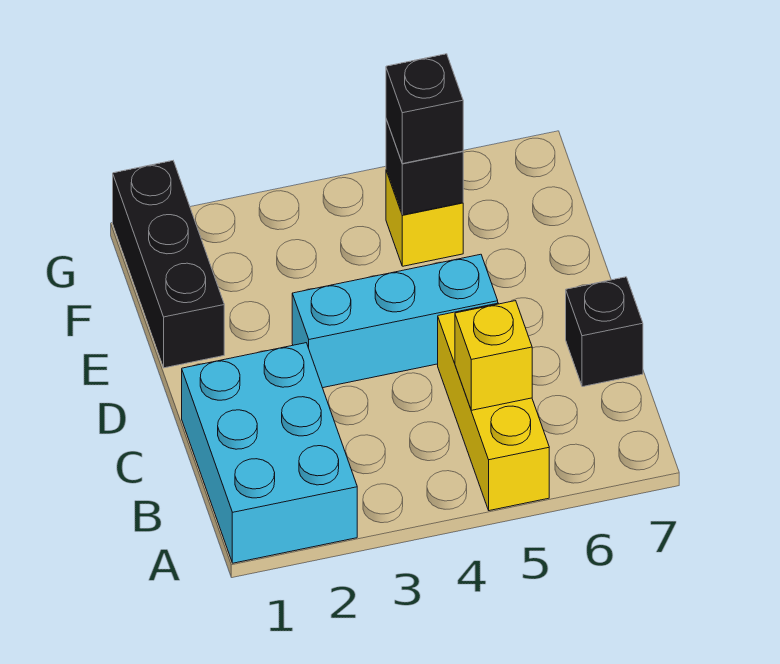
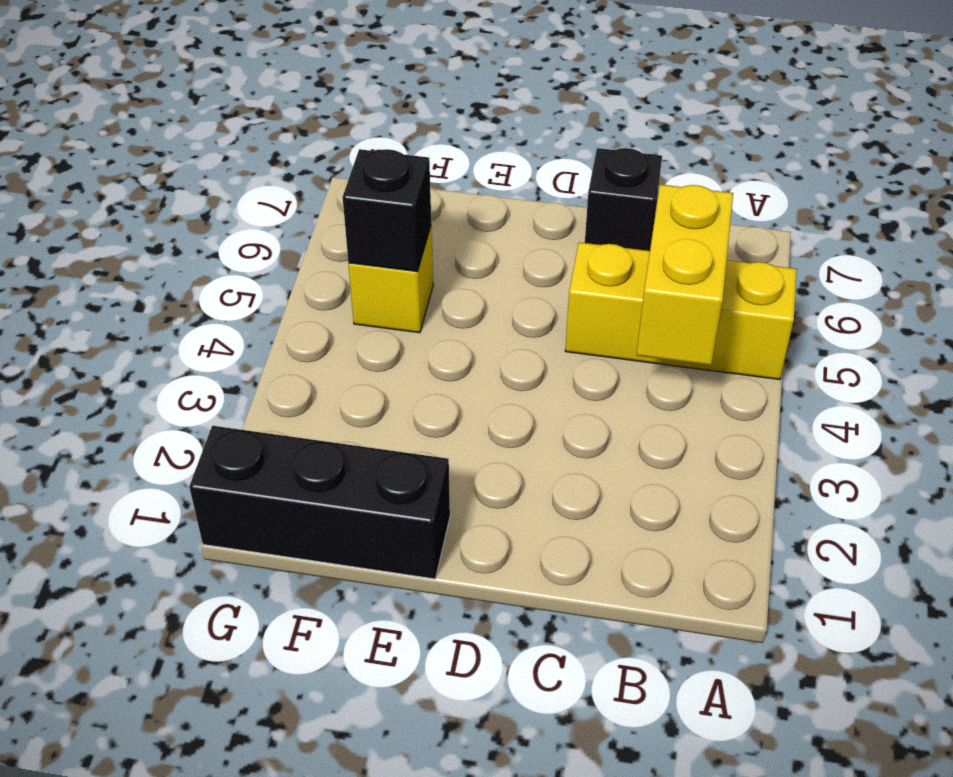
cyan brick A1:C2 level 1 -> none
yellow brick B5 level 2 -> yellow brick B4:B5 level 2
cyan brick D3:D5 level 1 -> none
black brick F5 level 3 -> none

